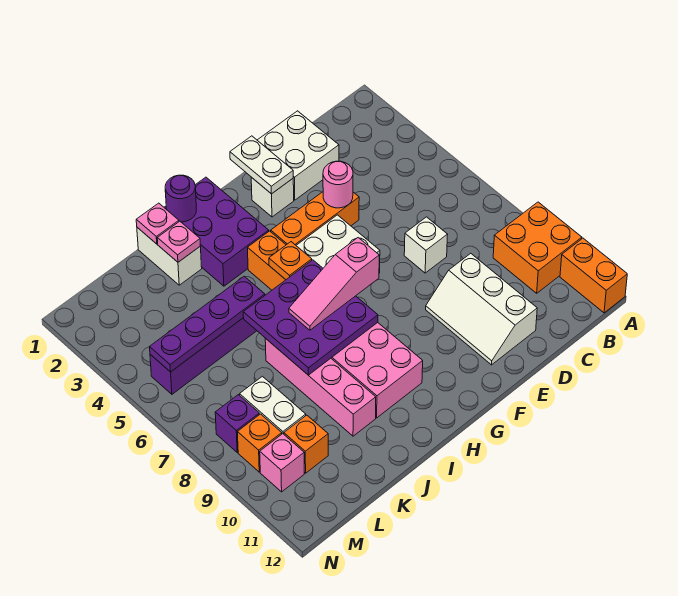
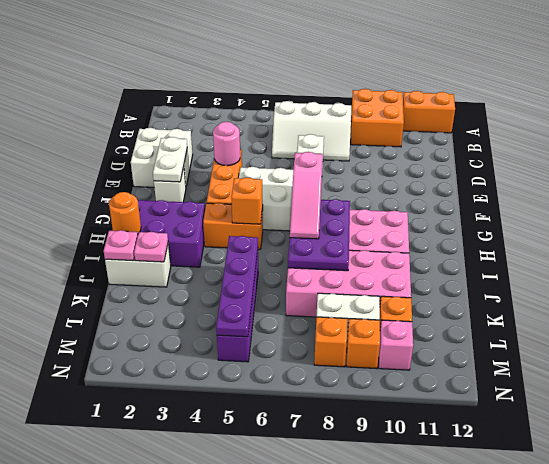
white slope D9:E11 level 1 top D -> white slope B6:C8 level 1 top B
white plate F1:F2 level 2 -> white plate E2:F2 level 2
orange plate H5 level 2 -> orange brick H5 level 2
purple plate H6:J8 level 2 -> purple plate H7:J8 level 2
purple round brick I1 level 2 -> orange round brick I1 level 2
pink brick J7:J10 level 1 -> pink brick J7:K10 level 1
purple brick M8 level 1 -> orange brick M8 level 1

